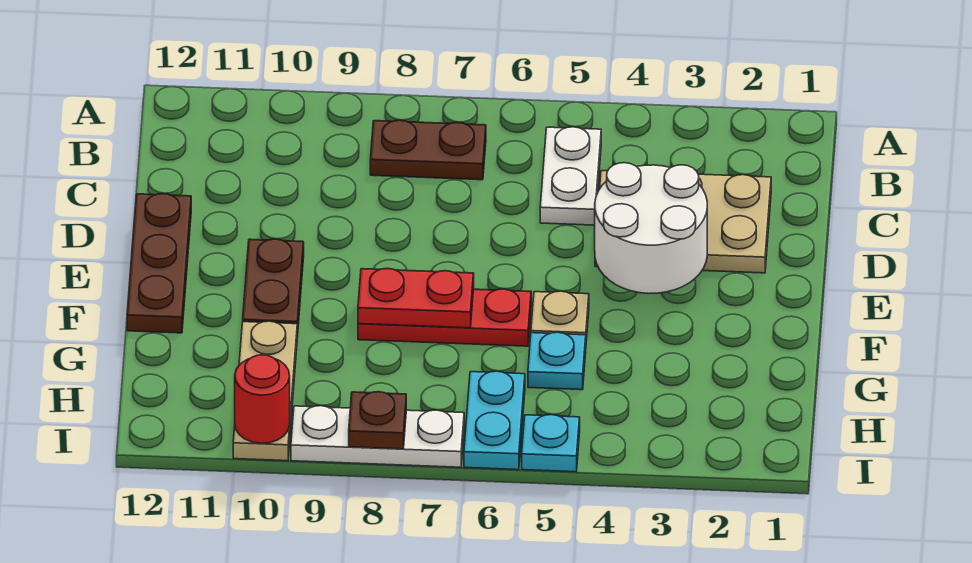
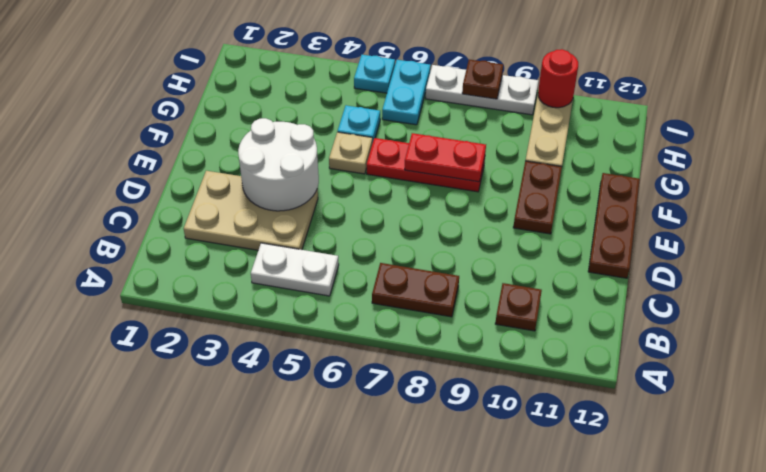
white plate B5:C5 level 1 -> white plate B4:B5 level 1
none -> brown plate B10 level 1

